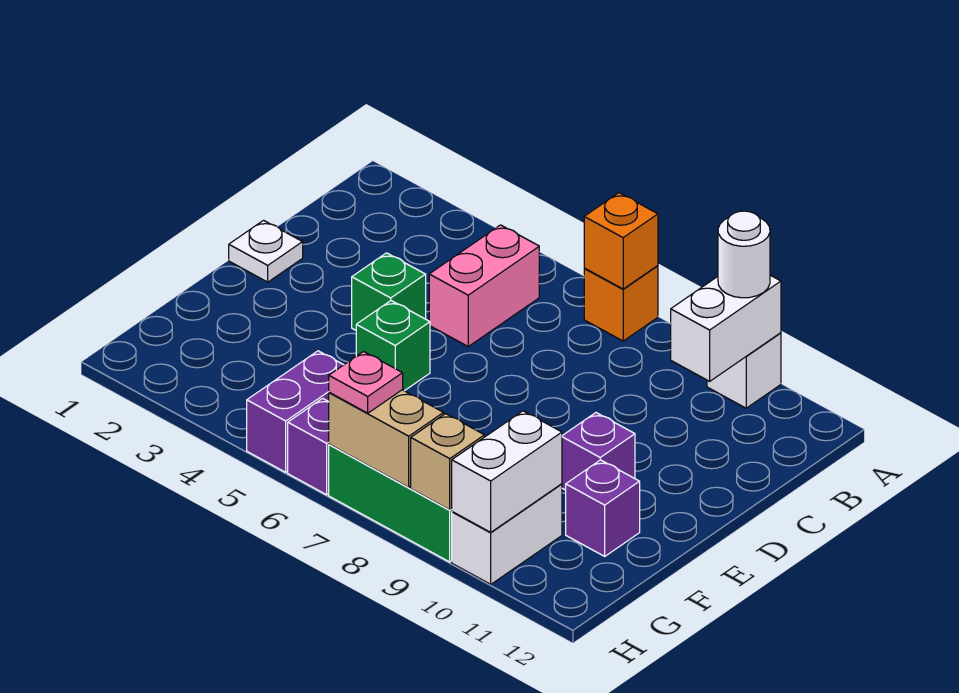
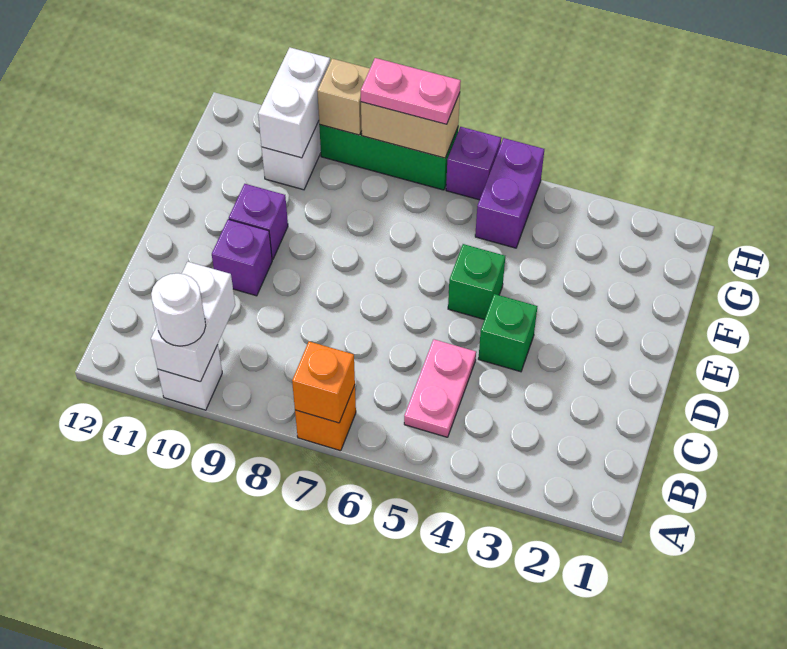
pink brick B5:C5 level 1 -> pink plate B5:C5 level 1
white plate D1 level 1 -> none
purple brick F11 level 1 -> purple brick D10 level 1
pink plate H7 level 3 -> pink plate H7:H8 level 3

